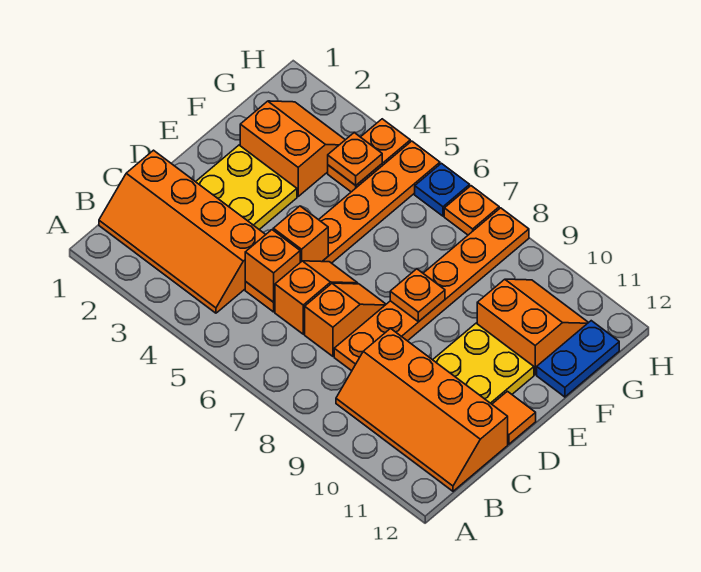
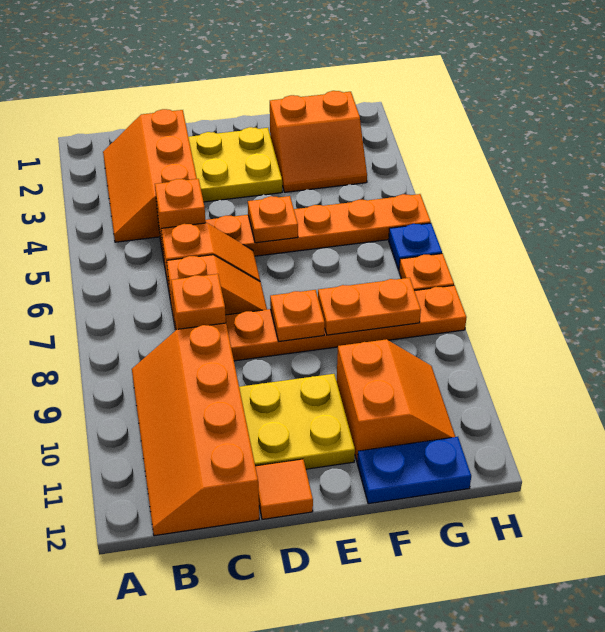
orange slope B1:C4 level 1 top C -> orange slope B2:C4 level 1 top C
orange brick D5 level 2 -> orange brick C8 level 2
orange slope F2:G3 level 1 top F -> orange slope F2:G3 level 1 top 2
orange plate G4:H4 level 1 -> orange plate F8:G8 level 2
orange plate G4 level 2 -> orange plate E5 level 2

